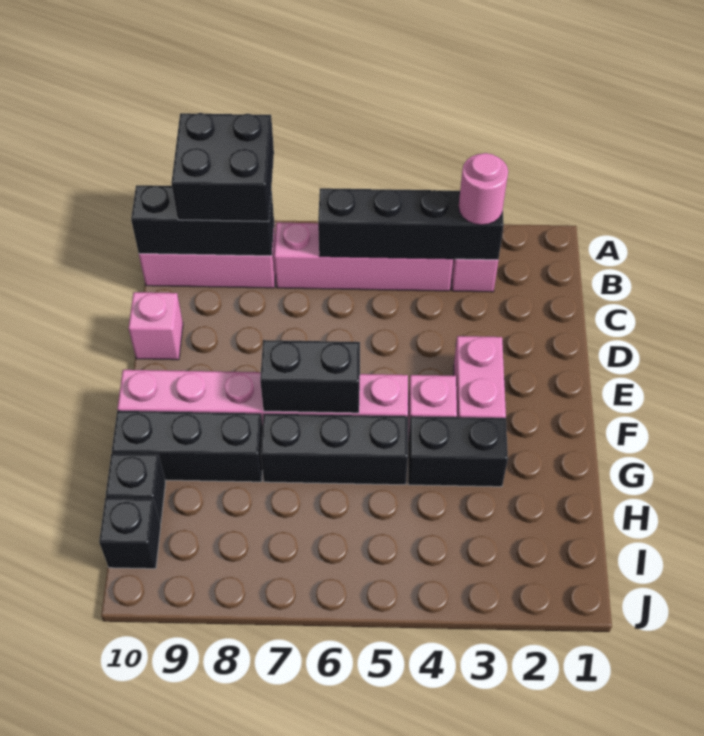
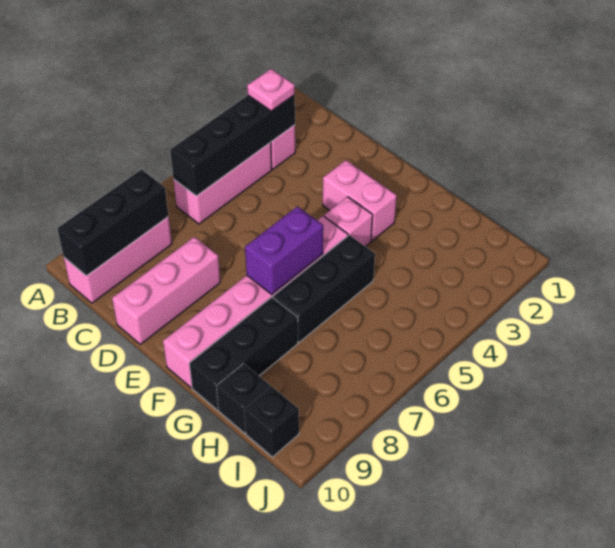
black brick A8:B9 level 3 -> none
pink round brick B3 level 3 -> pink plate B3 level 3
pink brick B4:B7 level 1 -> pink brick B4:B6 level 1
pink brick D10 level 1 -> pink brick D8:D10 level 1
black brick F6:F7 level 2 -> purple brick F6:F7 level 2
black brick G3:G4 level 1 -> none

